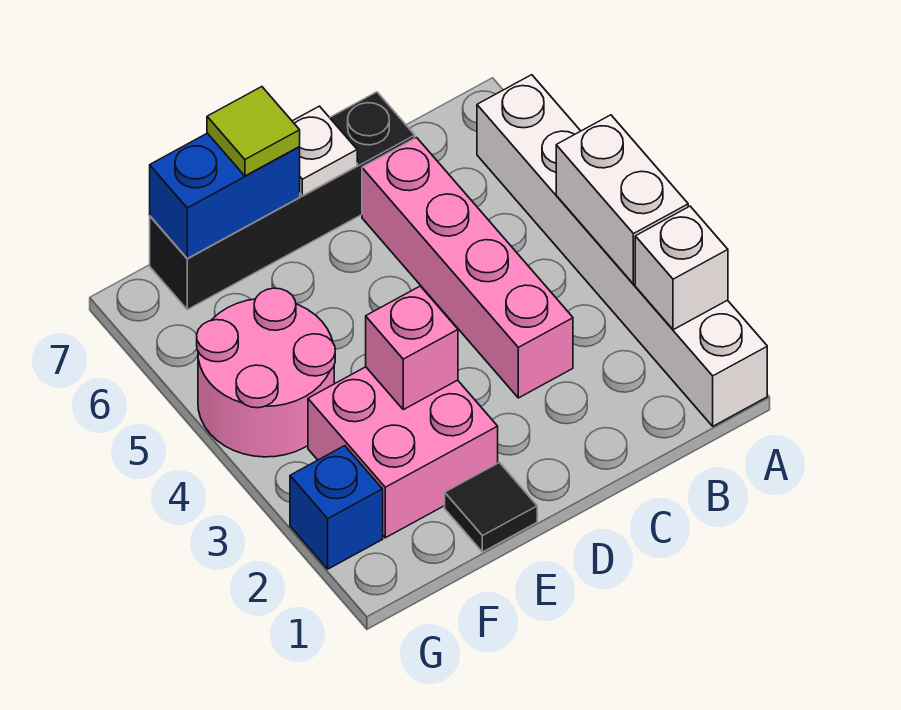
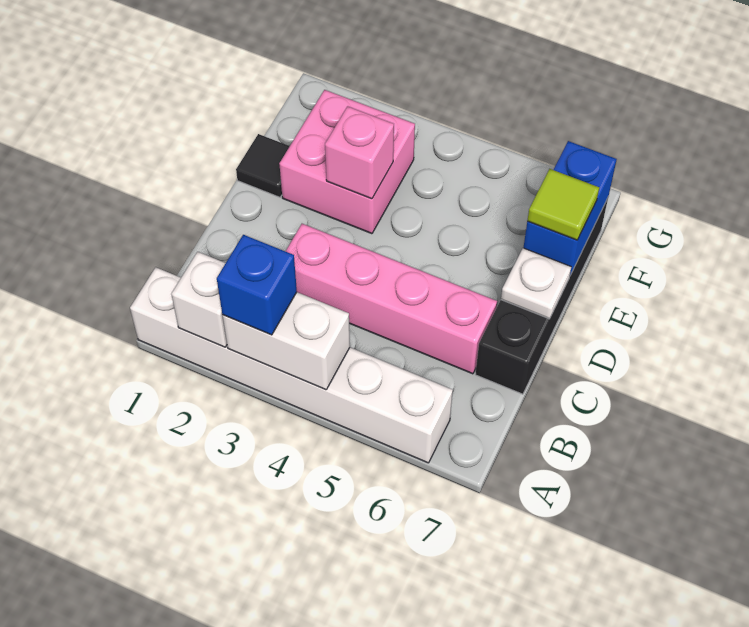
pink round brick F4:G5 level 1 -> none
blue brick G2 level 1 -> blue brick A3 level 3

